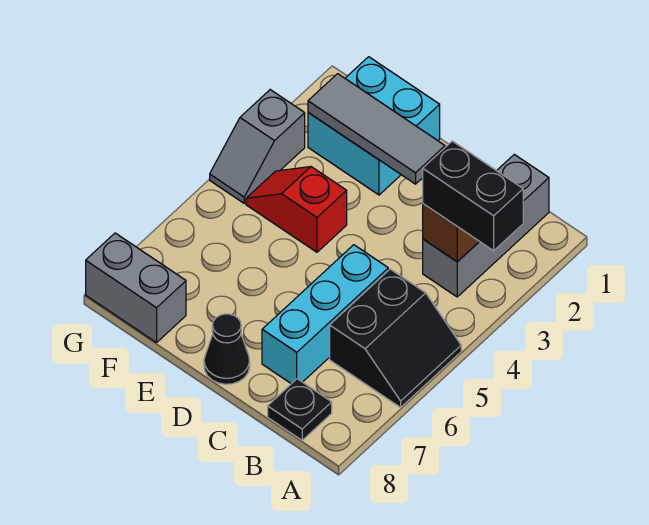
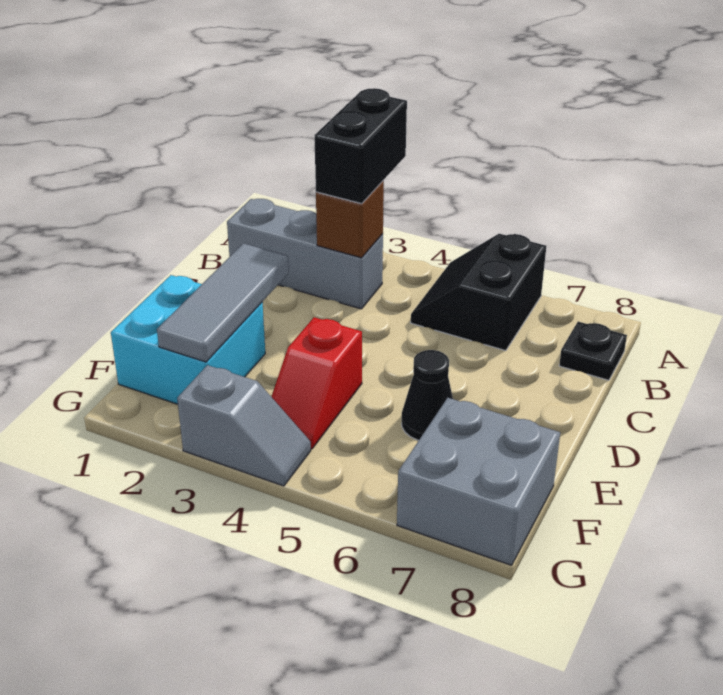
black slope A5:B6 level 1 top B -> black slope A5:B6 level 1 top 6
cyan brick C5:C7 level 1 -> none
black cone D8 level 1 -> black cone E6 level 1
grey brick F8:G8 level 1 -> grey brick F7:G8 level 1

